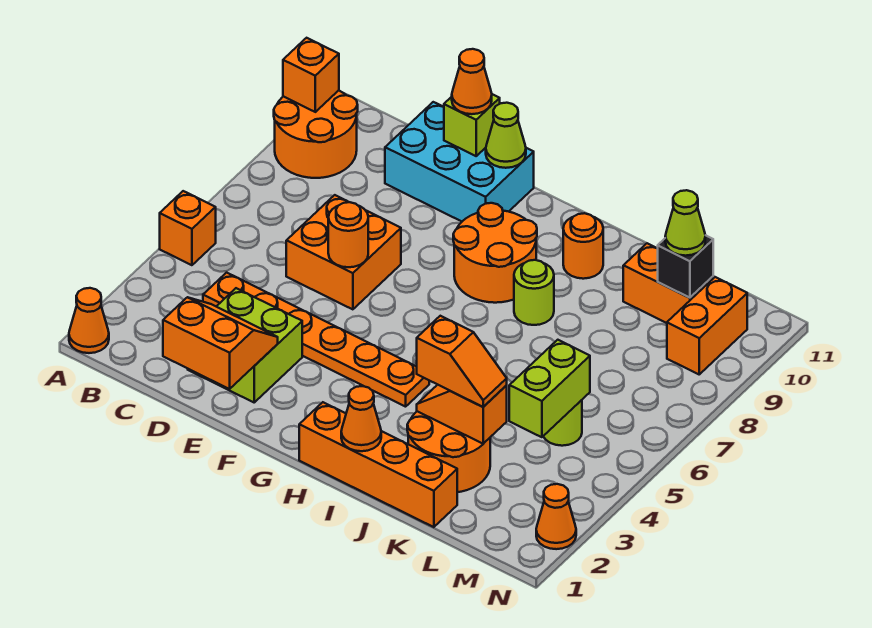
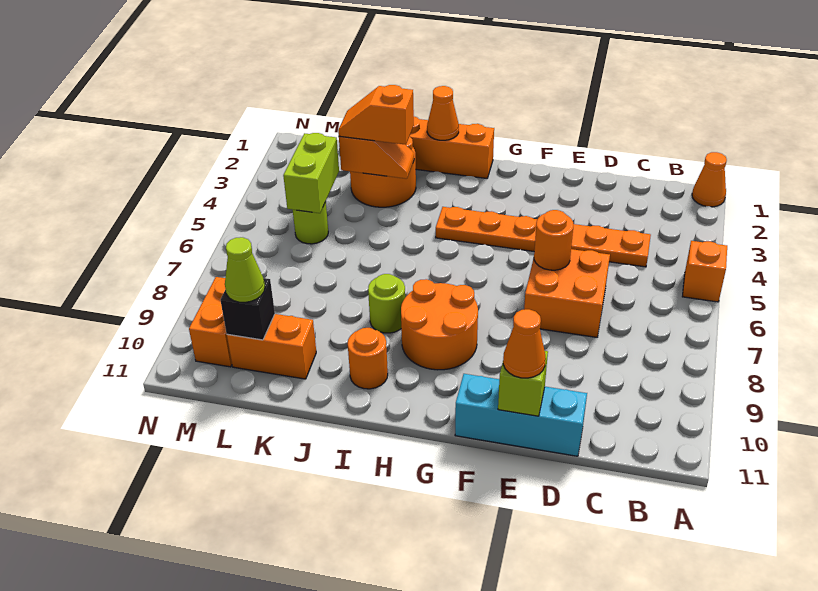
orange round brick A9:B10 level 1 -> none
orange brick A10 level 2 -> none
orange slope D1:E2 level 2 top 1 -> none
lime brick D2:E3 level 1 -> none
cyan brick D10:F11 level 1 -> cyan brick D11:F11 level 1
lime cone F11 level 2 -> none
orange cone N2 level 1 -> none

